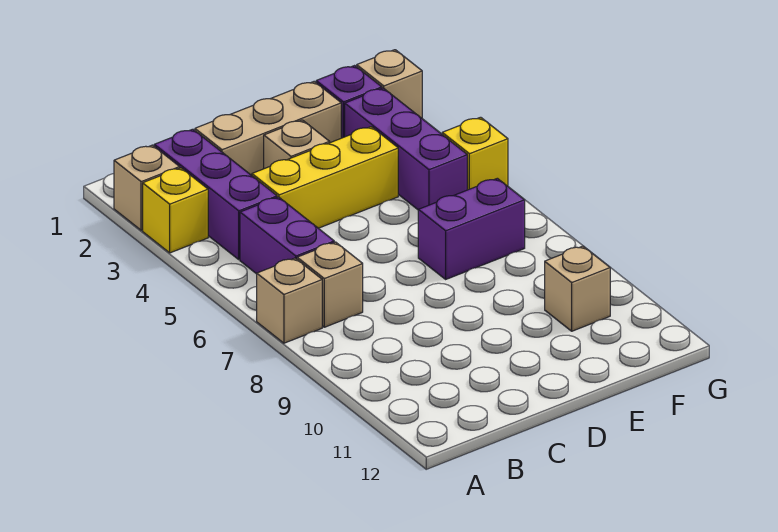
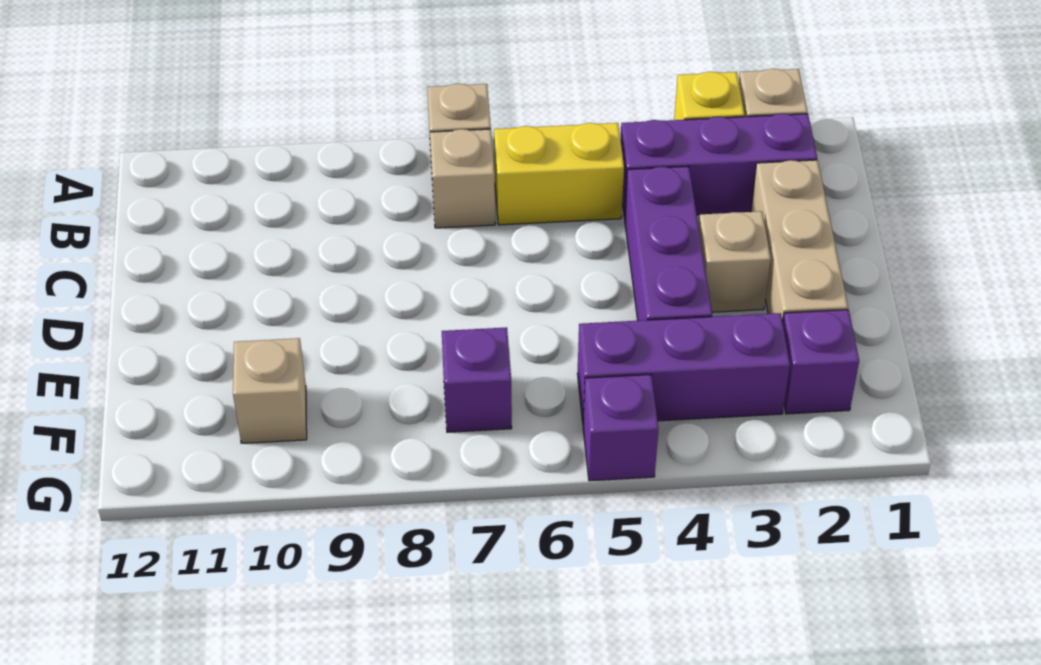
purple brick B5:B6 level 1 -> yellow brick B5:B6 level 1
yellow brick C4:E4 level 1 -> purple brick C4:E4 level 1
purple brick E7:F7 level 1 -> purple brick F7 level 1
tan brick G2 level 1 -> none
yellow brick G5 level 1 -> purple brick G5 level 1

